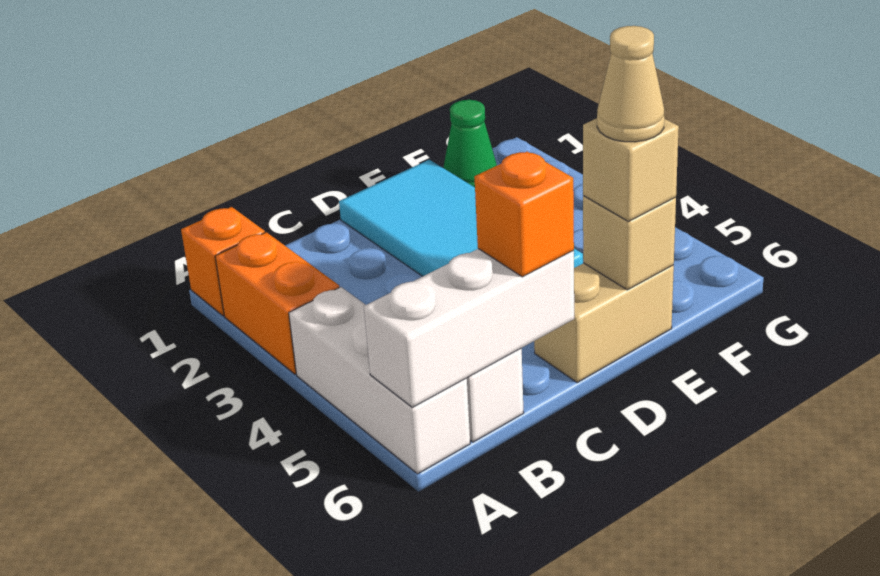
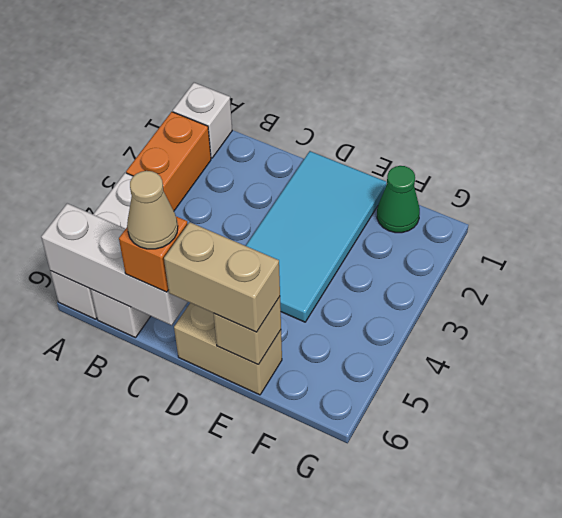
orange brick A1 level 1 -> white brick A1 level 1
tan brick E6 level 3 -> tan brick D6:E6 level 3
tan cone E6 level 4 -> tan cone C6 level 4

